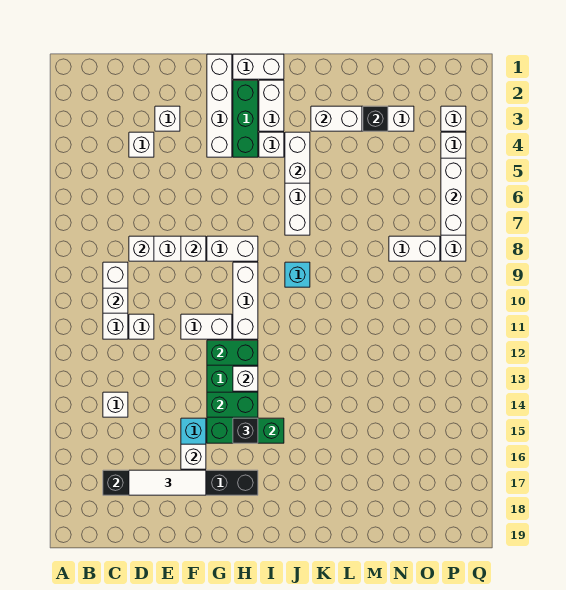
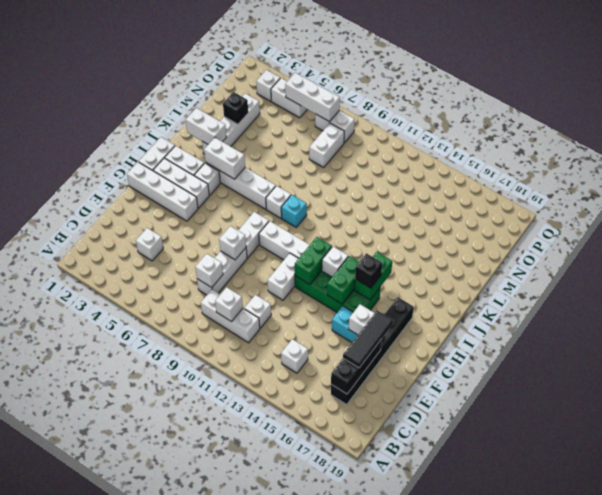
white tile D17:F17 level 3 -> black tile D17:F17 level 3
white brick E3 level 1 -> white brick J8 level 1
green brick H2:H4 level 1 -> white brick H2:H4 level 1
white brick K3:L3 level 2 -> white brick K2:K3 level 2

